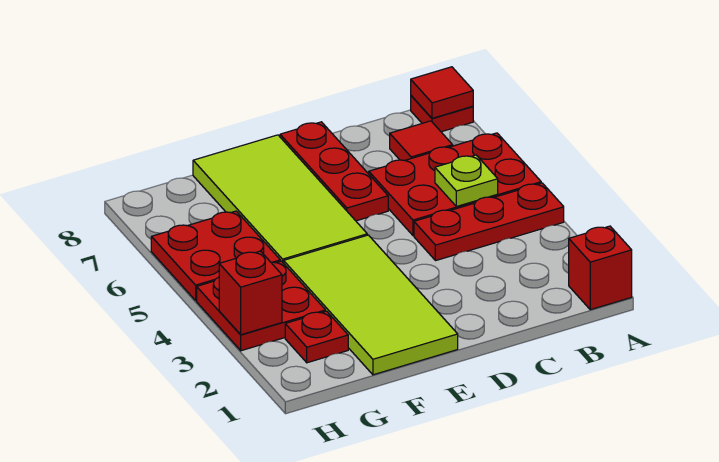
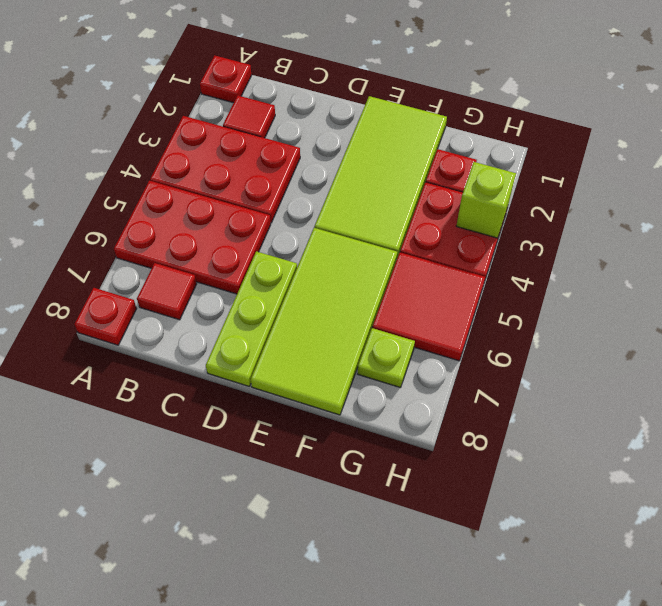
red brick A1 level 1 -> red plate A1 level 1
red plate A4:C4 level 1 -> red plate A3:C4 level 1
red tile A8 level 2 -> red tile B2 level 1
lime plate B5 level 2 -> lime plate G7 level 1
red plate D6:D8 level 1 -> lime plate D6:D8 level 1
red plate G5:H6 level 1 -> red tile G5:H6 level 1
red brick H3 level 2 -> lime brick H3 level 2

